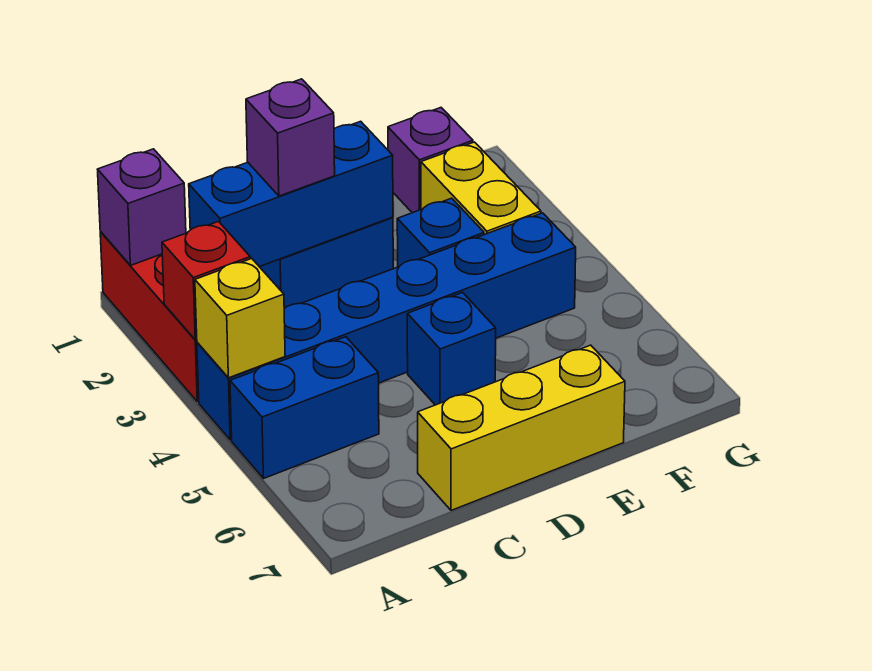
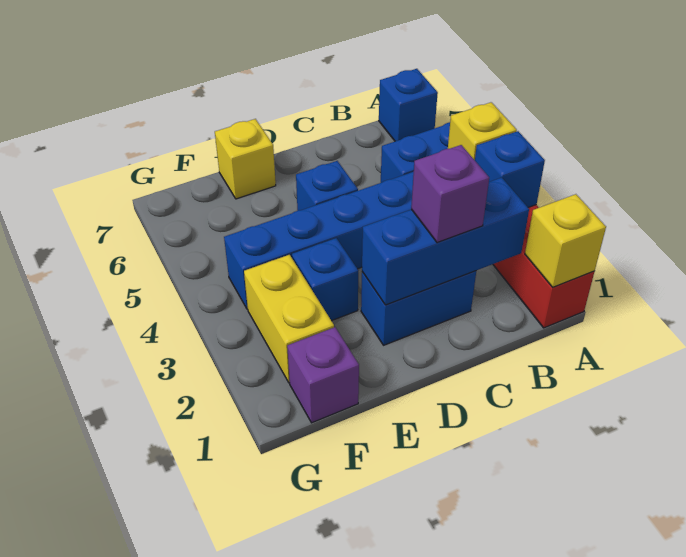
purple brick A1 level 2 -> yellow brick A1 level 2
red brick A3 level 2 -> blue brick A3 level 2
none -> blue brick A7 level 1
yellow brick C7:E7 level 1 -> yellow brick E7 level 1

